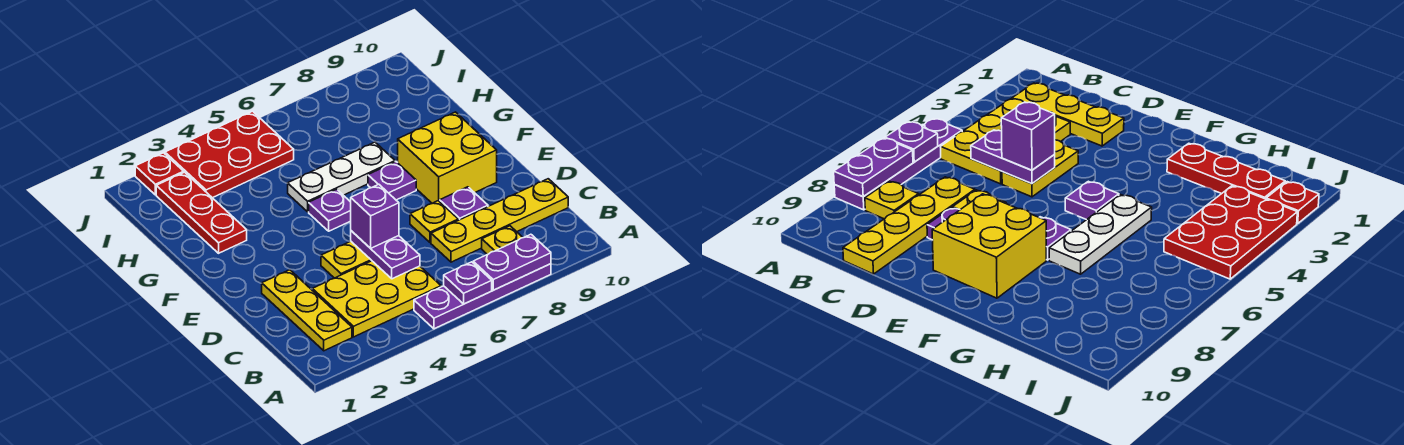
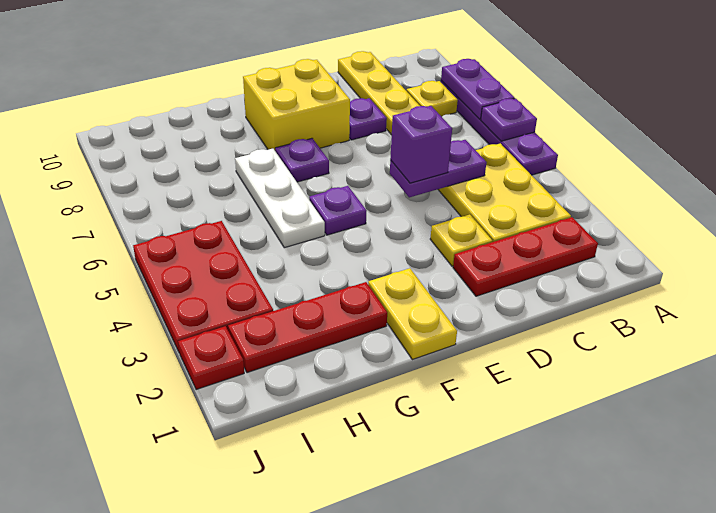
yellow plate B2:D2 level 1 -> red plate B2:D2 level 1
yellow plate D4:D5 level 1 -> yellow plate F1:F2 level 1
yellow plate D7 level 1 -> yellow plate D3 level 1

